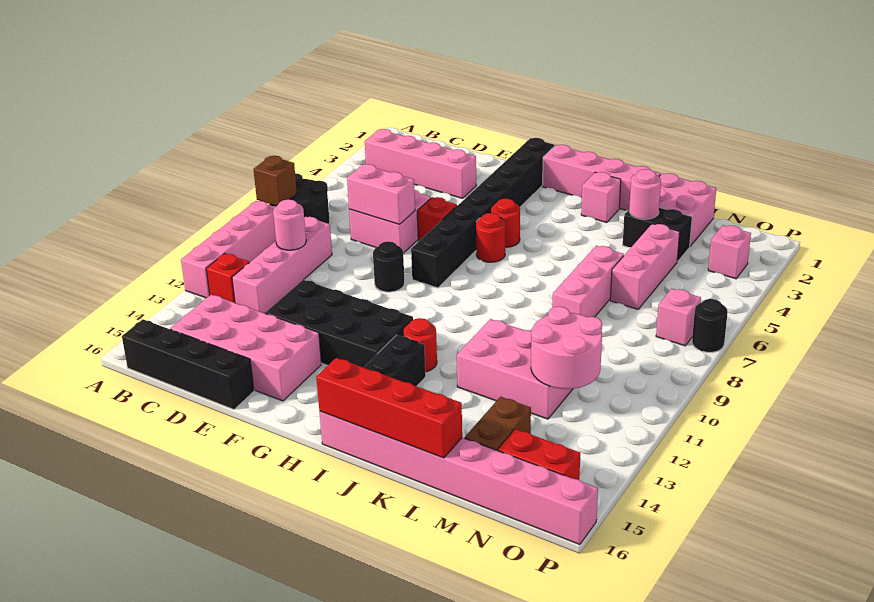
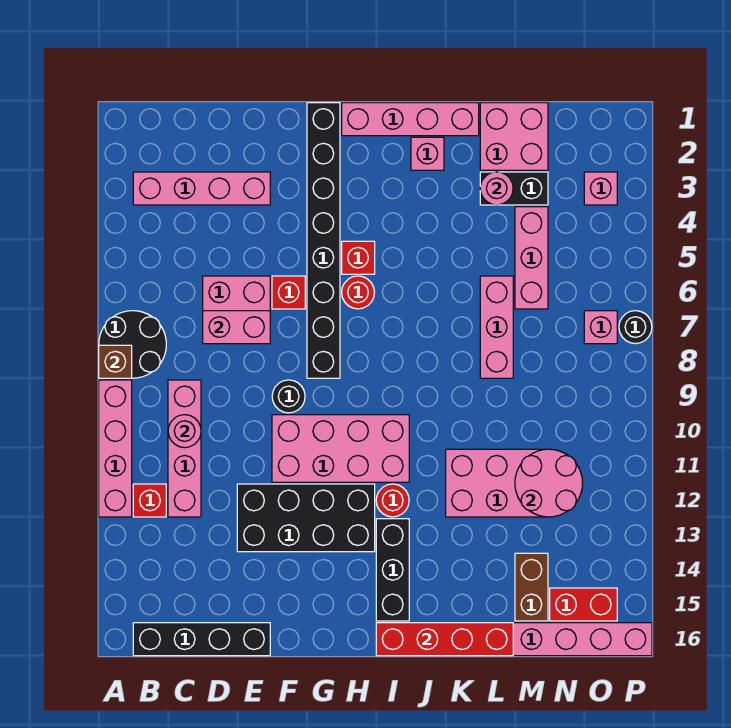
pink brick C14:F15 level 1 -> pink brick F10:I11 level 1
red round brick H5 level 1 -> red brick H5 level 1

